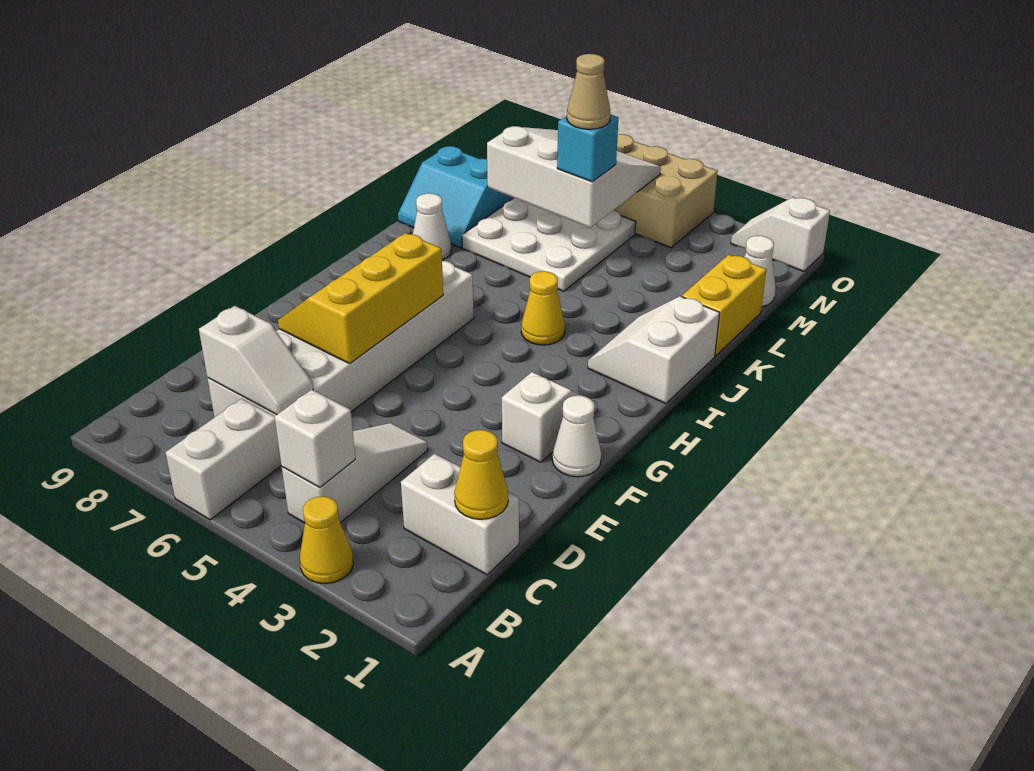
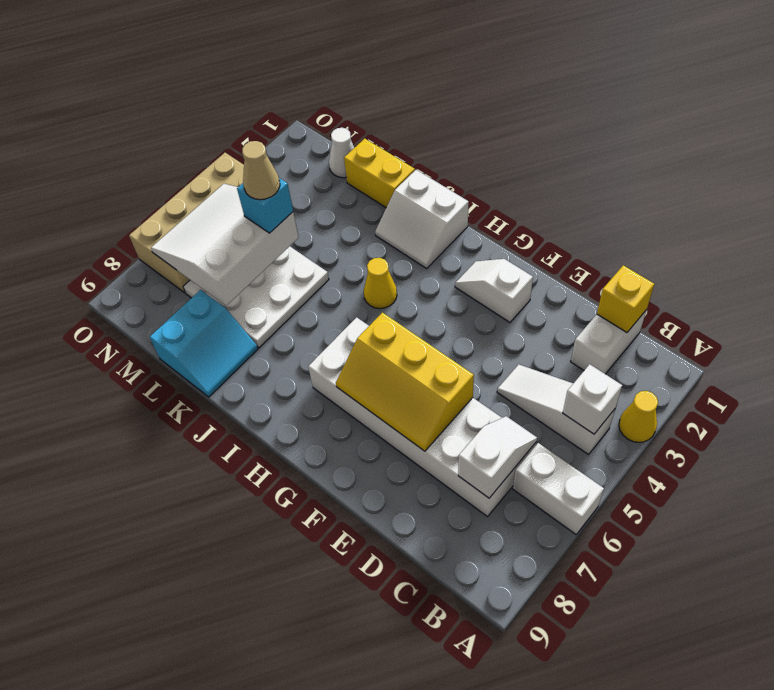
yellow cone C1 level 2 -> yellow brick C1 level 2
white cone F1 level 1 -> none
white cone J8 level 1 -> none
white slope O1:O2 level 1 top 1 -> none

